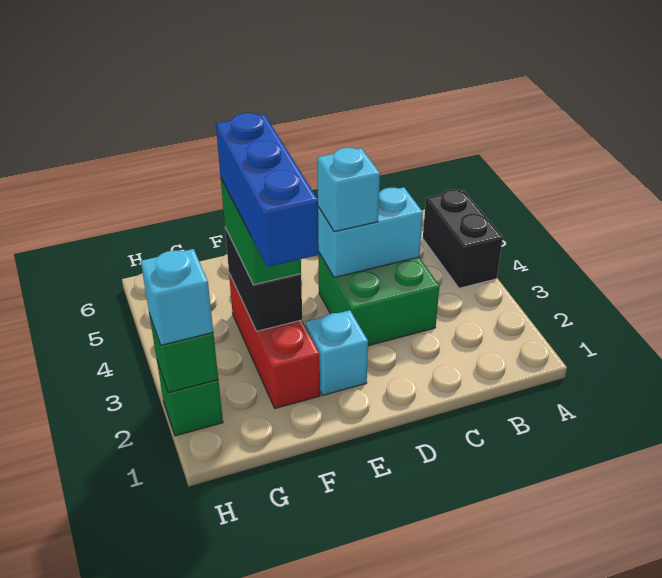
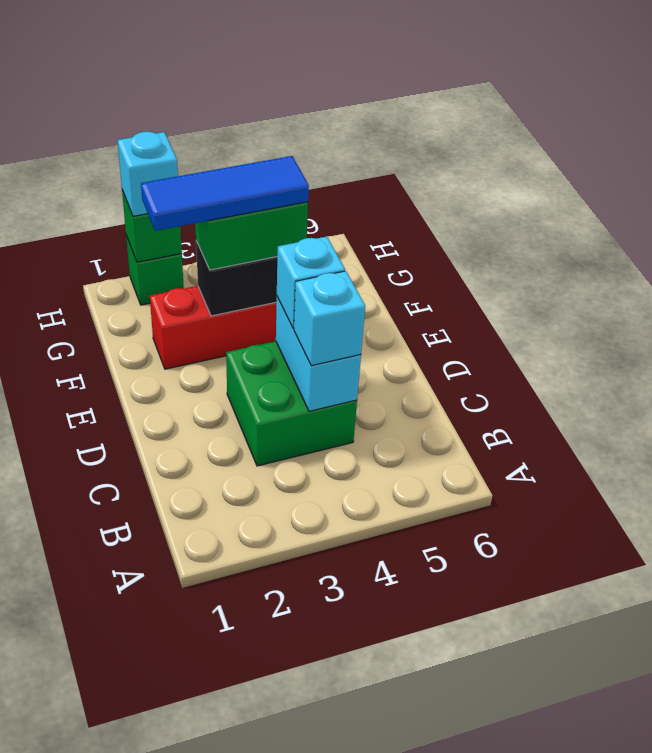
black brick A4:A5 level 1 -> none
cyan brick E2 level 1 -> cyan brick C4 level 3
blue brick F2:F4 level 4 -> blue tile F2:F4 level 4

